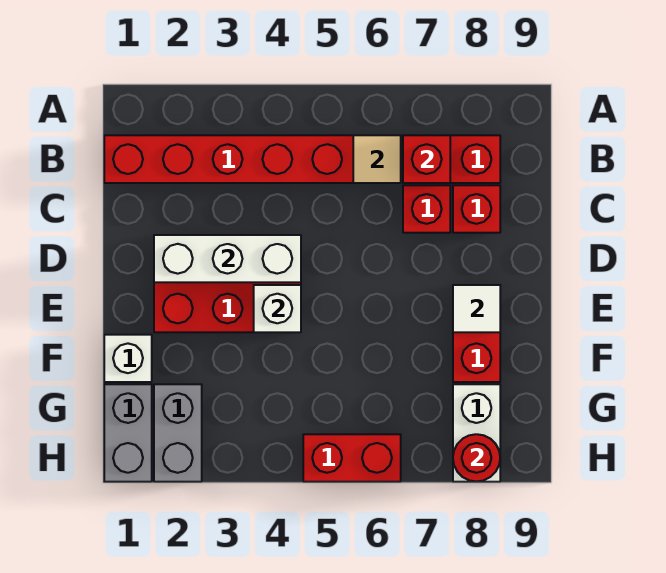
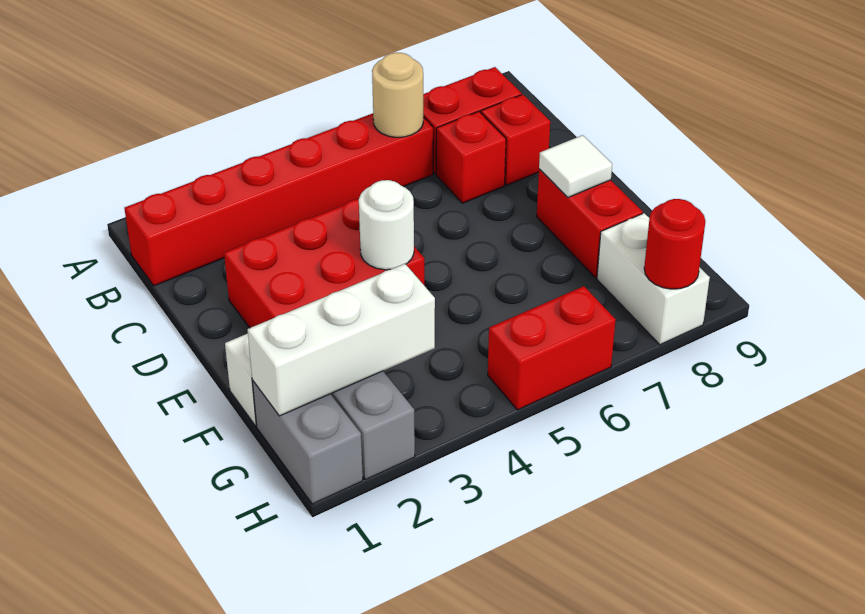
tan tile B6 level 2 -> tan round brick B6 level 2
red brick B7 level 2 -> none
white brick D2:D4 level 2 -> white brick G1:G3 level 2
white brick E4 level 2 -> white round brick E4 level 2

